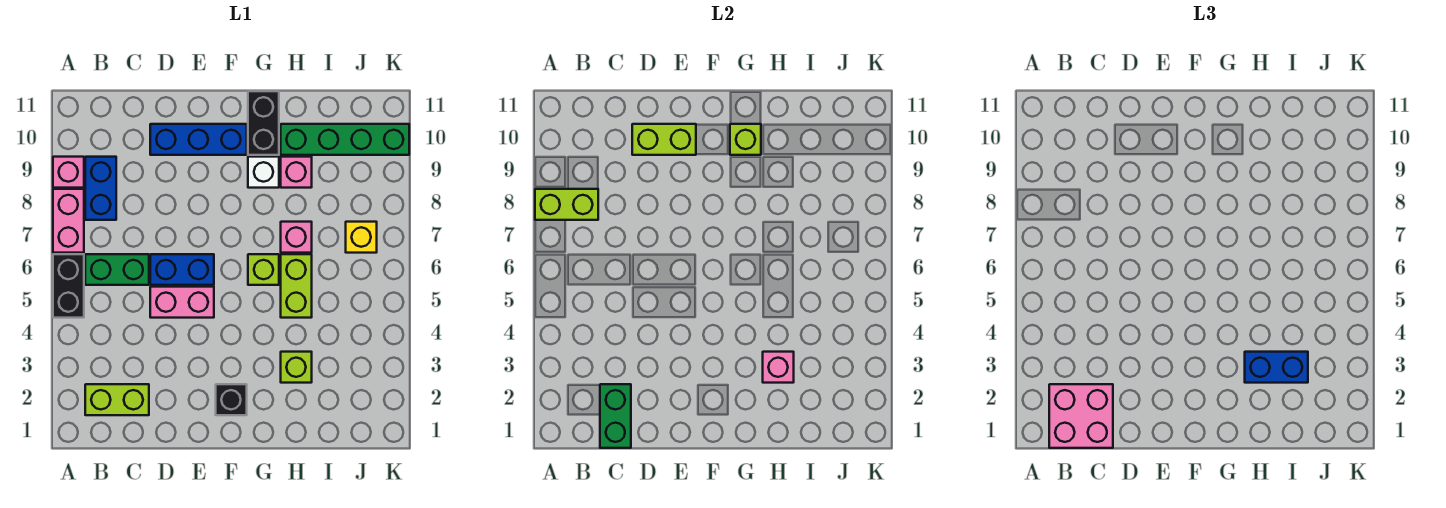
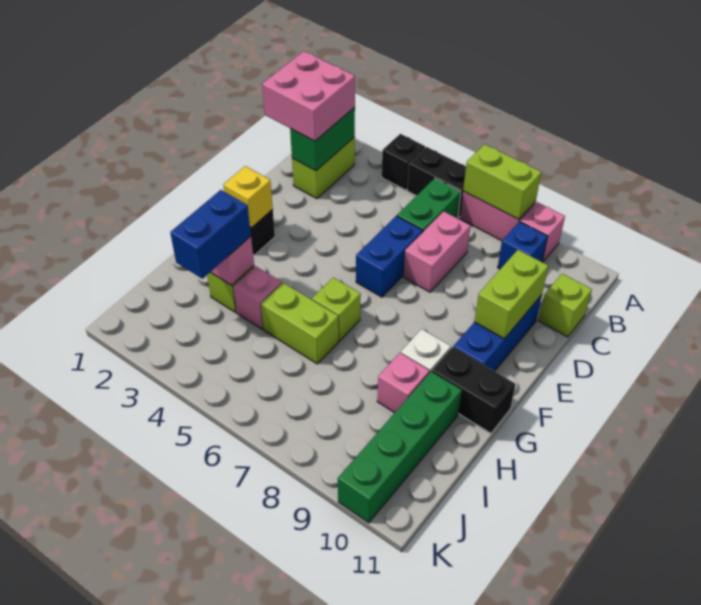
none -> black brick A4 level 1
lime brick A8:B8 level 2 -> lime brick A7:A8 level 2
blue brick B8:B9 level 1 -> blue brick B9 level 1
green brick C1:C2 level 2 -> green brick B2:C2 level 2
pink brick D5:E5 level 1 -> pink brick C7:D7 level 1
lime brick G10 level 2 -> lime brick C11 level 1
pink brick H7 level 1 -> pink brick H4 level 1
yellow brick J7 level 1 -> yellow brick F2 level 2

